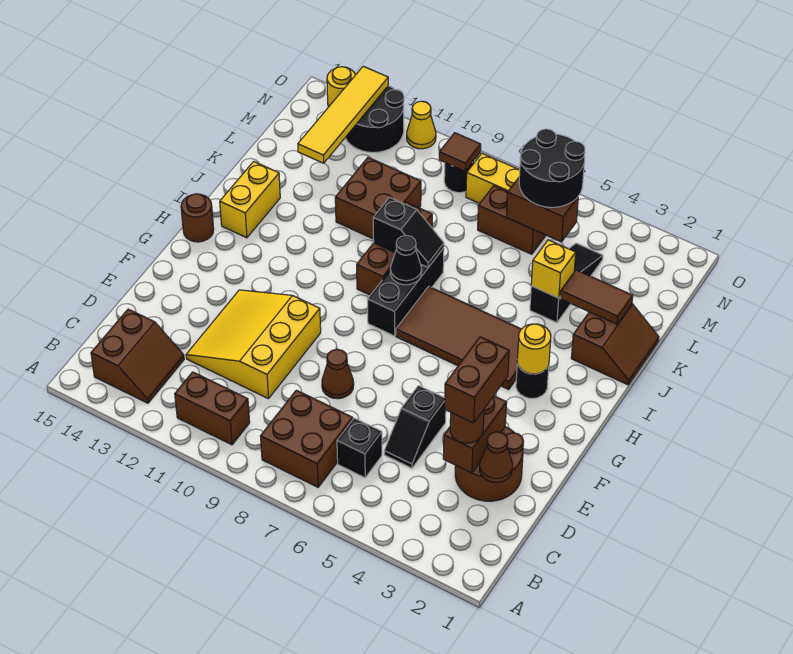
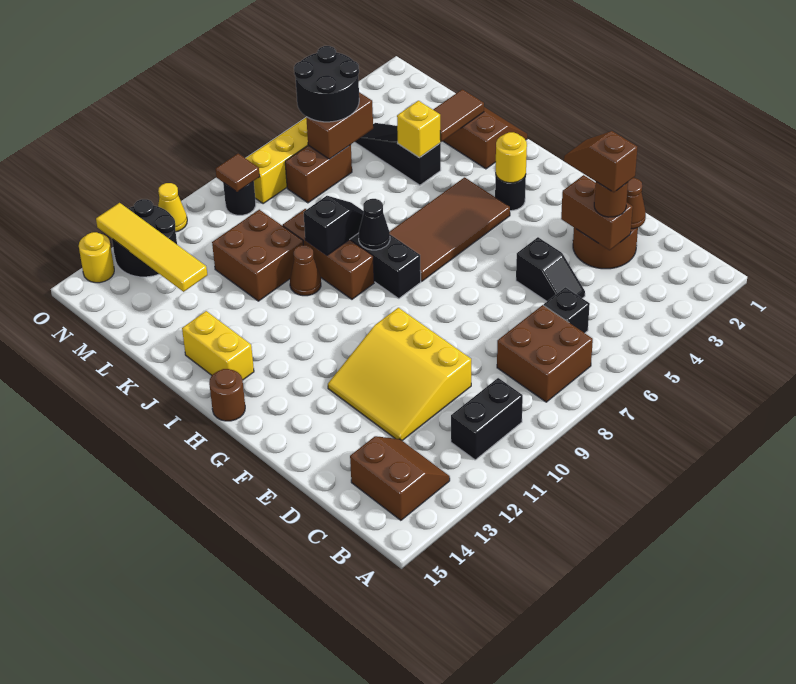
brown brick B10:B11 level 1 -> black brick B10:B11 level 1
brown brick D3:E3 level 4 -> brown slope D3:E3 level 4 top D
brown cone E8 level 1 -> brown cone J10 level 1

